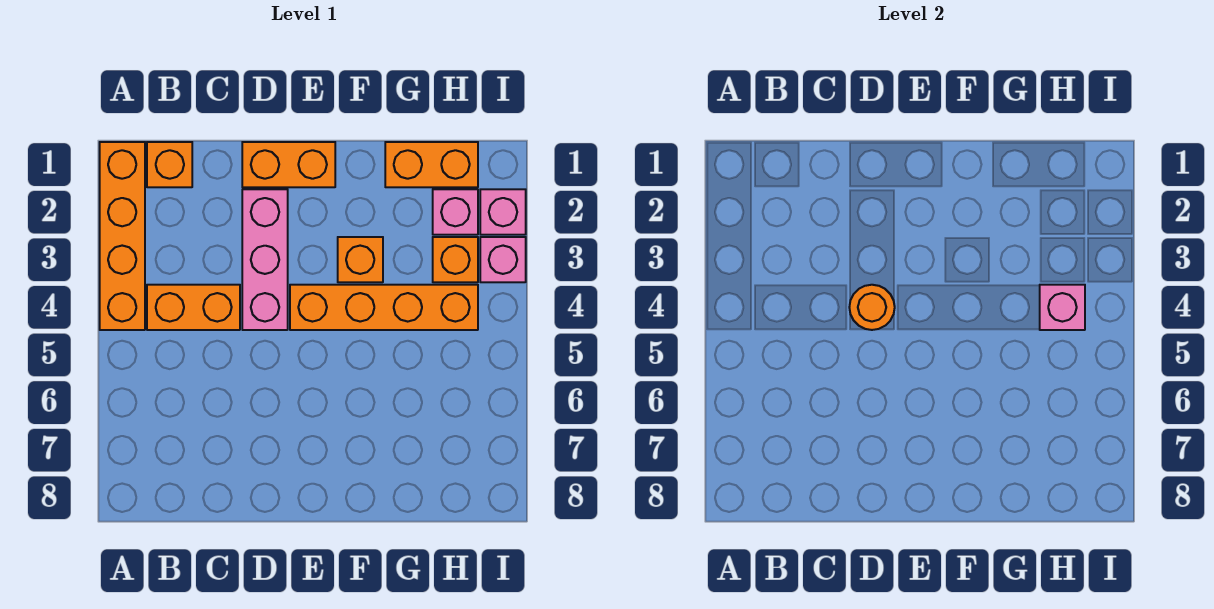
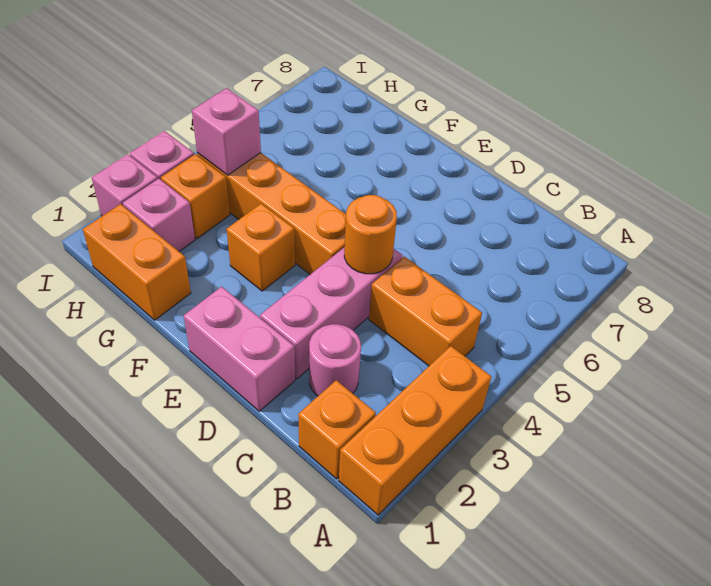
orange brick A1:A4 level 1 -> orange brick A1:A3 level 1
none -> pink round brick C2 level 1
orange brick D1:E1 level 1 -> pink brick D1:E1 level 1

